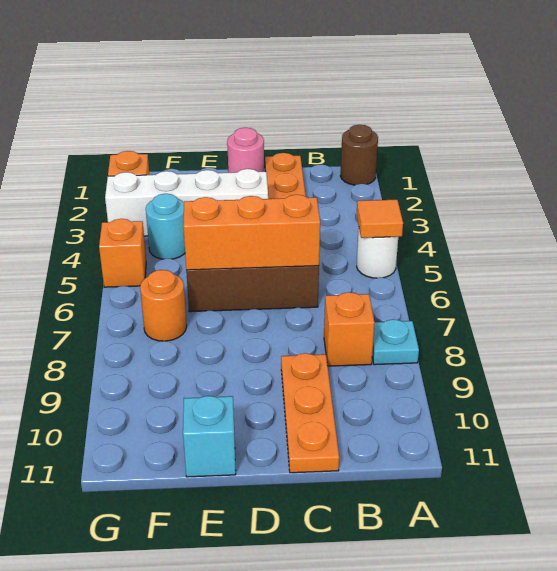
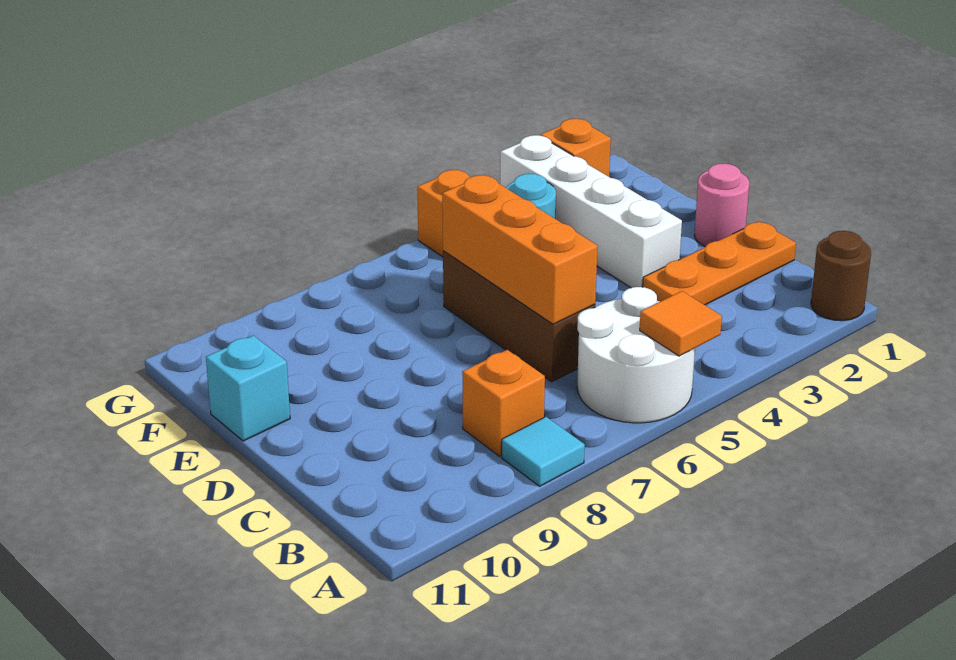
white round brick A5 level 1 -> white round brick A5:B6 level 1
cyan plate A8 level 1 -> cyan tile A8 level 1
orange plate C9:C11 level 1 -> none
orange round brick F7 level 1 -> none

